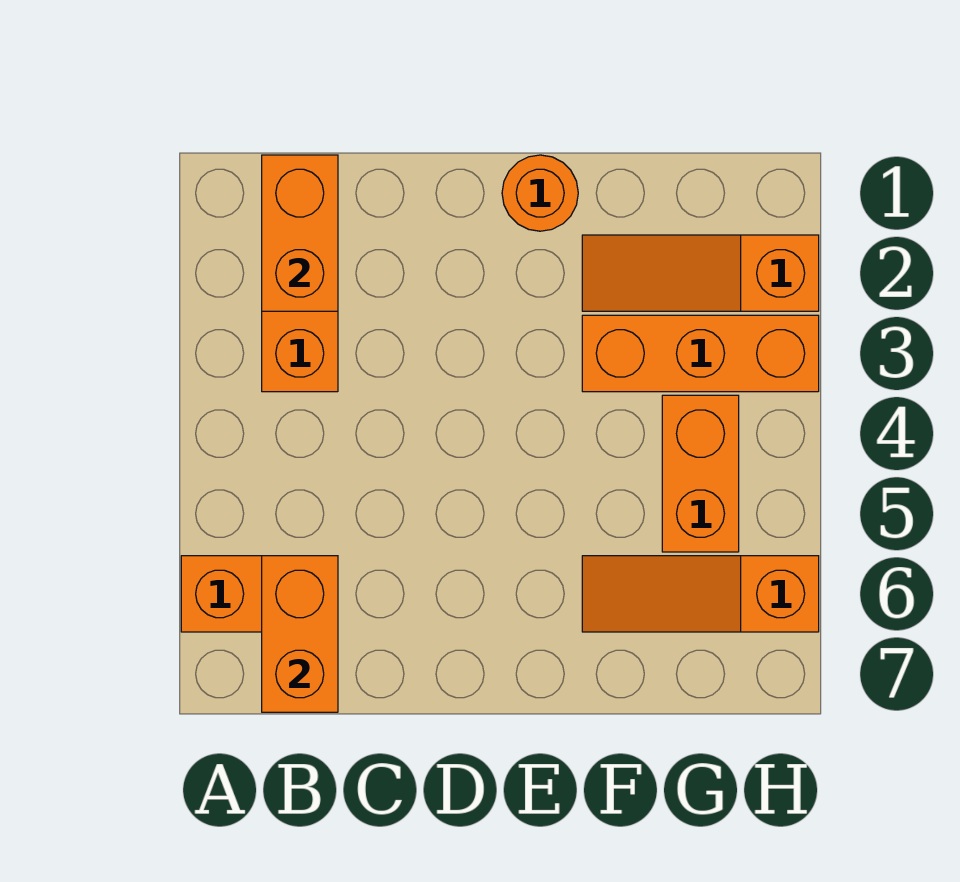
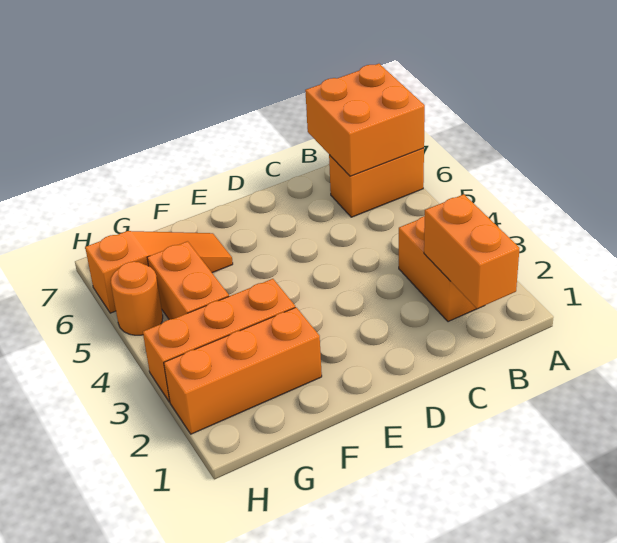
orange brick B6:B7 level 2 -> orange brick A6:B7 level 2
orange round brick E1 level 1 -> orange round brick H5 level 1
orange slope F2:H2 level 1 top H -> orange brick F2:H2 level 1

